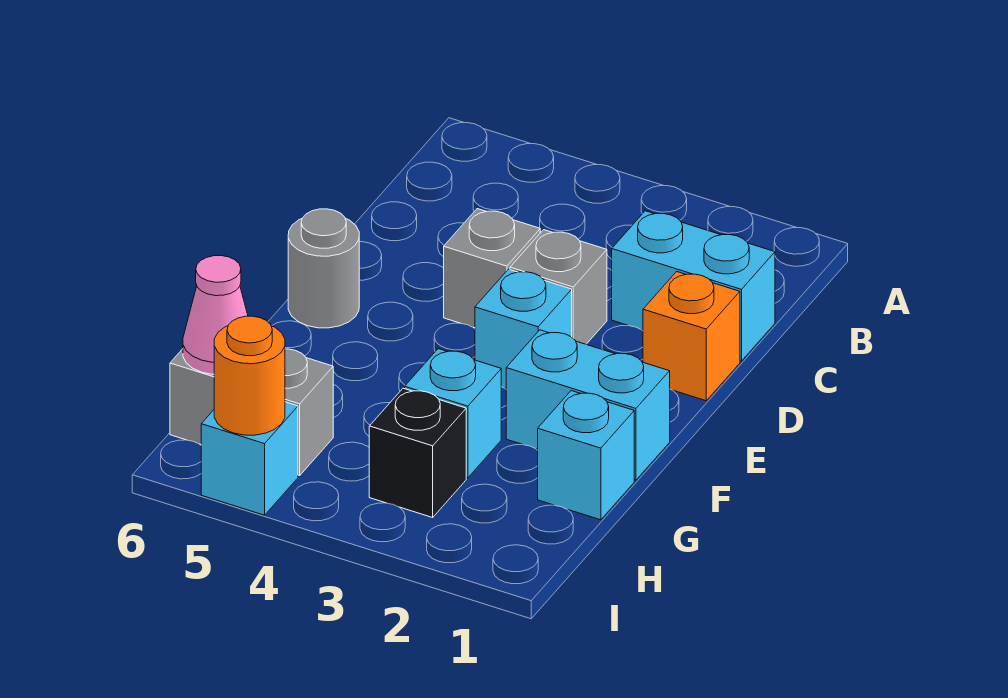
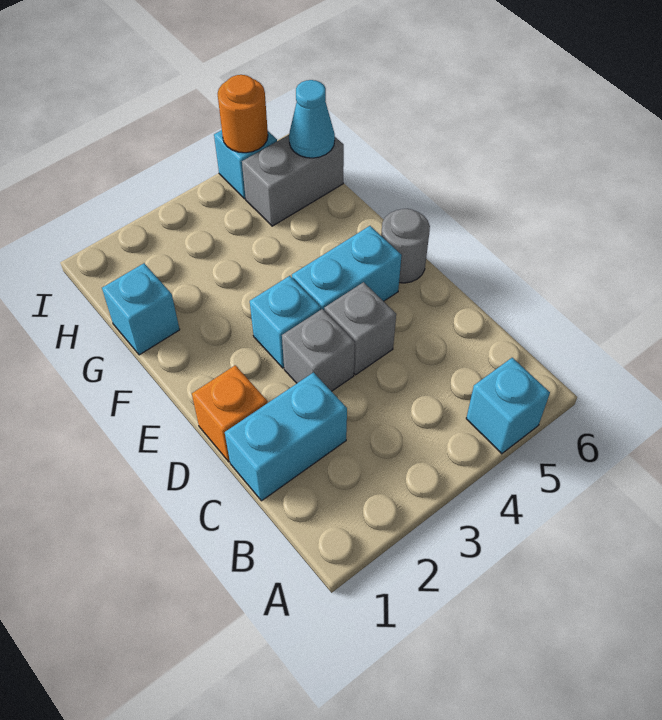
cyan brick F1:F2 level 1 -> cyan brick E4:E5 level 1
cyan brick G3 level 1 -> cyan brick A5 level 1
black brick H3 level 1 -> none
pink cone H6 level 2 -> cyan cone H6 level 2

